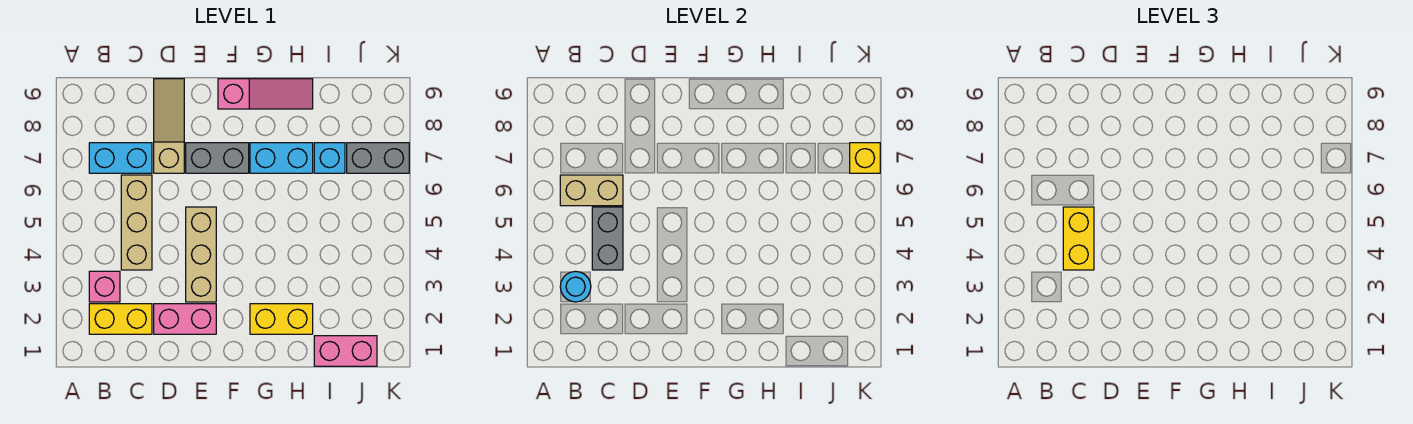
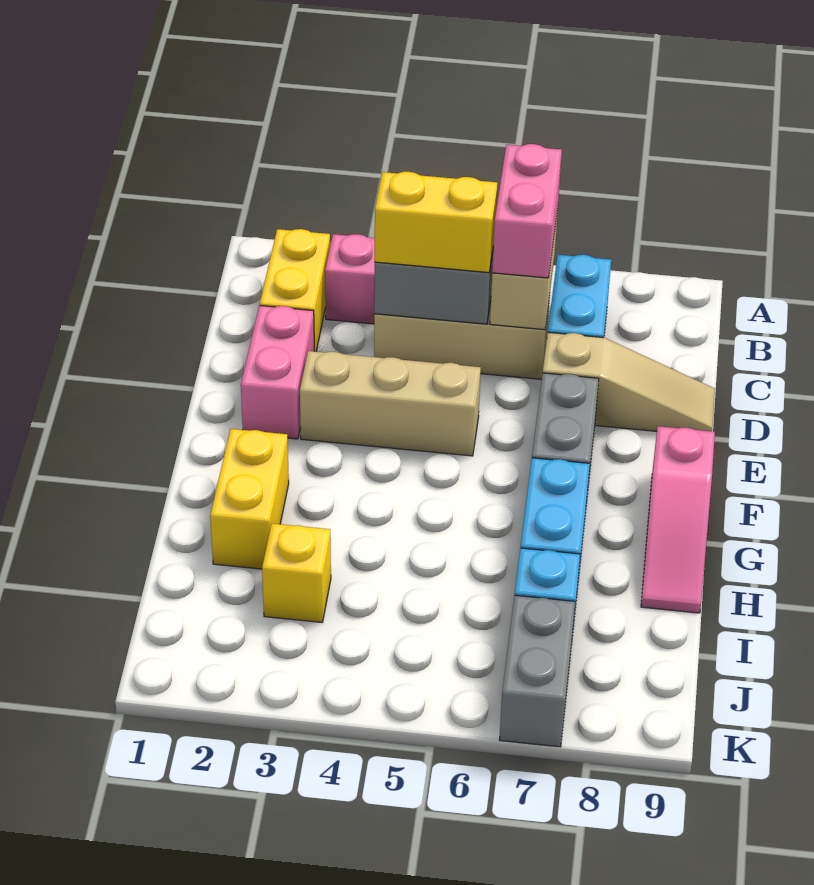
cyan round brick B3 level 2 -> none
pink brick I1:J1 level 1 -> pink brick B6:C6 level 3
yellow brick K7 level 2 -> yellow brick I3 level 1

